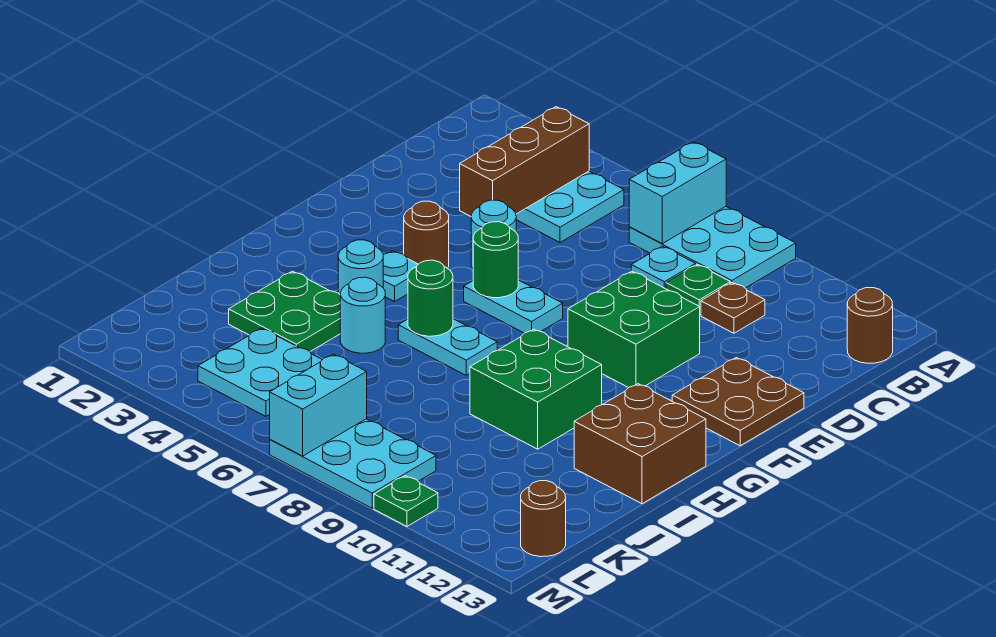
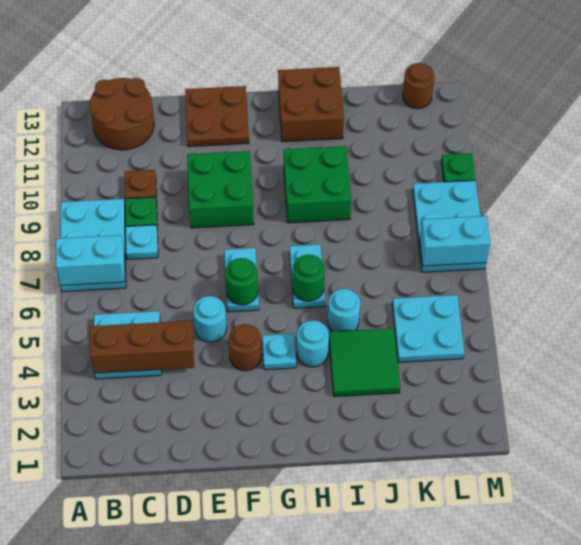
brown round brick B13 level 1 -> brown round brick B12:C13 level 1
green plate I3:J4 level 1 -> green tile I3:J4 level 1

